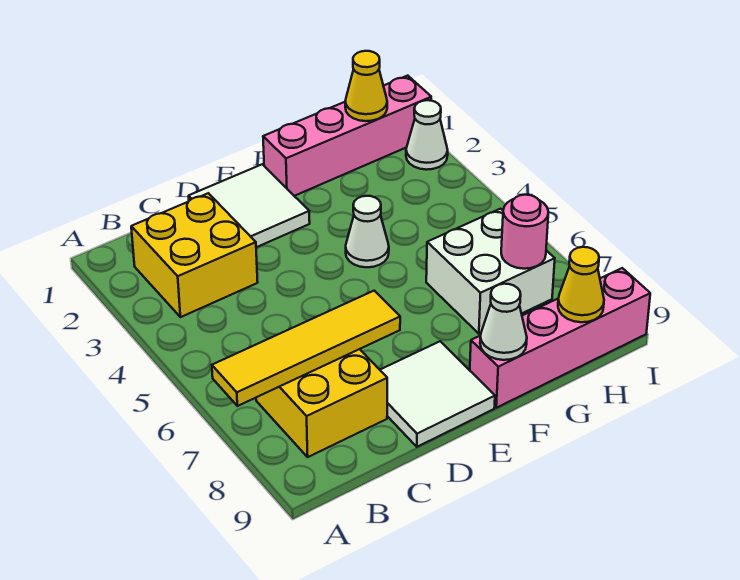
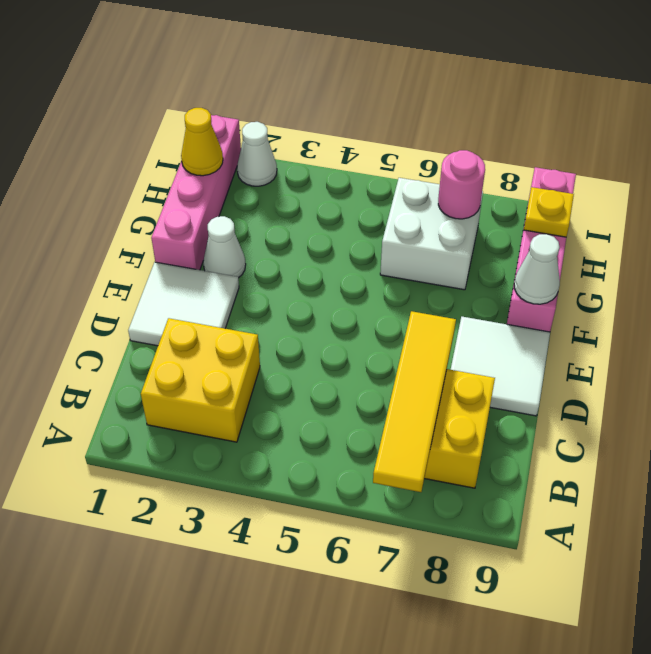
white cone F4 level 1 -> white cone F2 level 1
yellow cone H9 level 2 -> yellow plate H9 level 2

